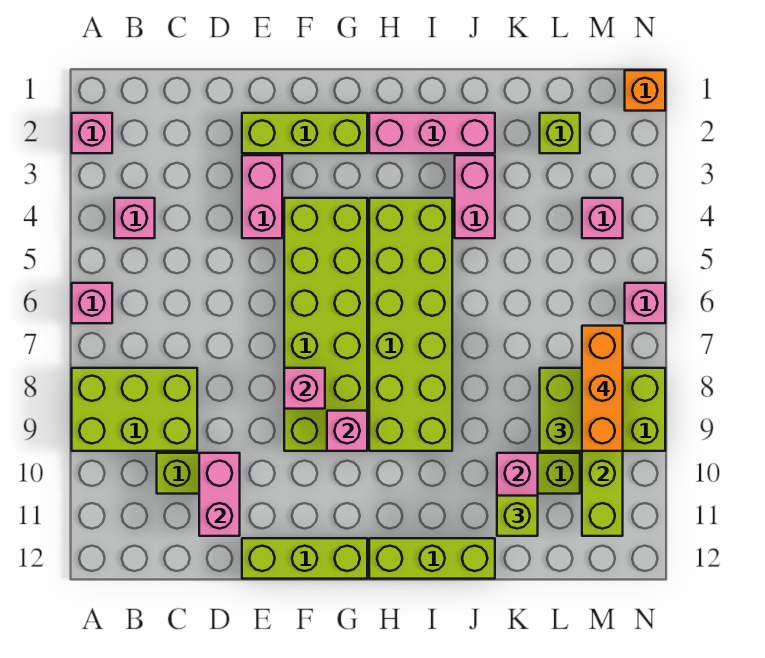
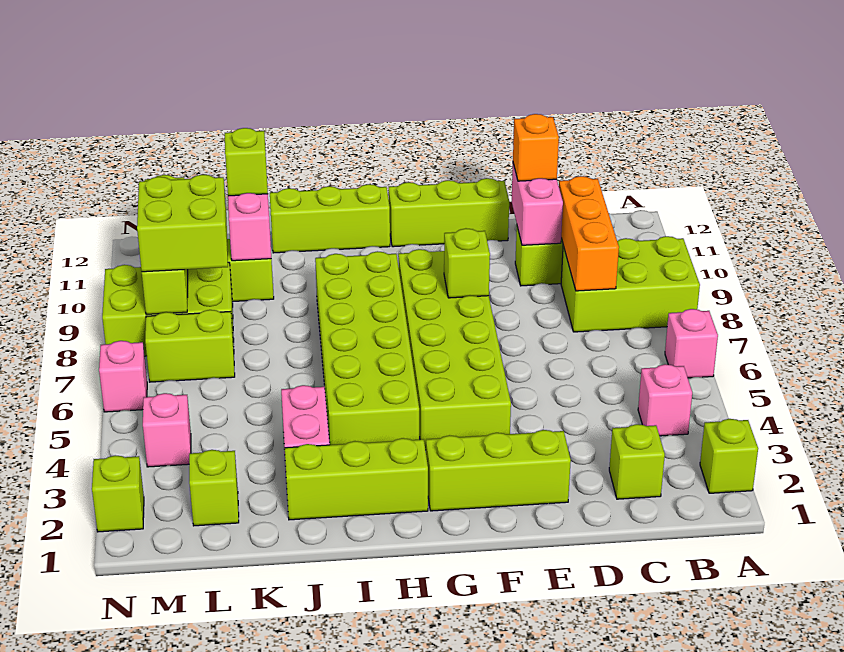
pink brick A2 level 1 -> lime brick A2 level 1
none -> lime brick C2 level 1
pink brick E3:E4 level 1 -> none
pink brick F8 level 2 -> lime brick F8 level 2
pink brick G9 level 2 -> none
pink brick H2:J2 level 1 -> lime brick H2:J2 level 1
none -> lime brick L7:M7 level 1
orange brick M7:M9 level 4 -> orange brick C8:C10 level 2
orange brick N1 level 1 -> orange brick D11 level 3
none -> lime brick N2 level 1

